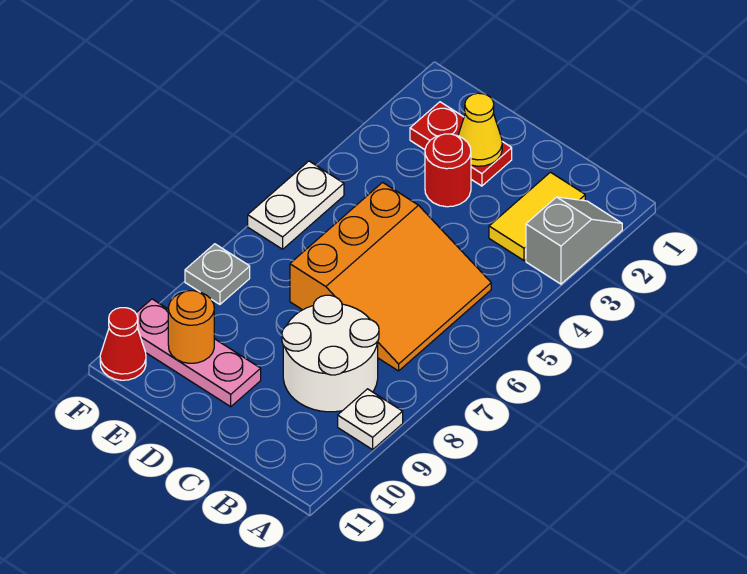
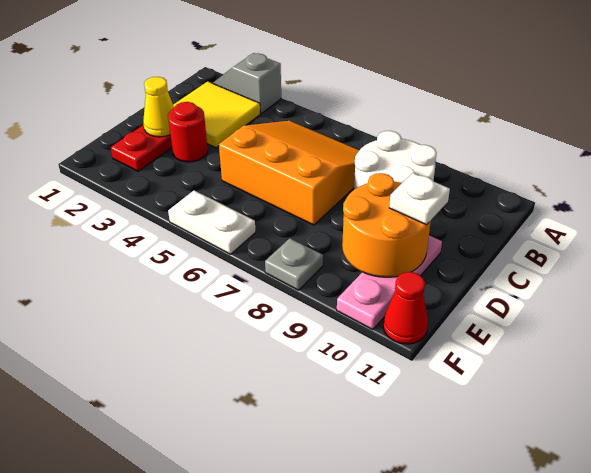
white plate A9 level 1 -> white plate D10 level 3
yellow tile B2:B3 level 1 -> yellow tile B2:C3 level 1
orange round brick E10 level 2 -> orange round brick D9:E10 level 2

